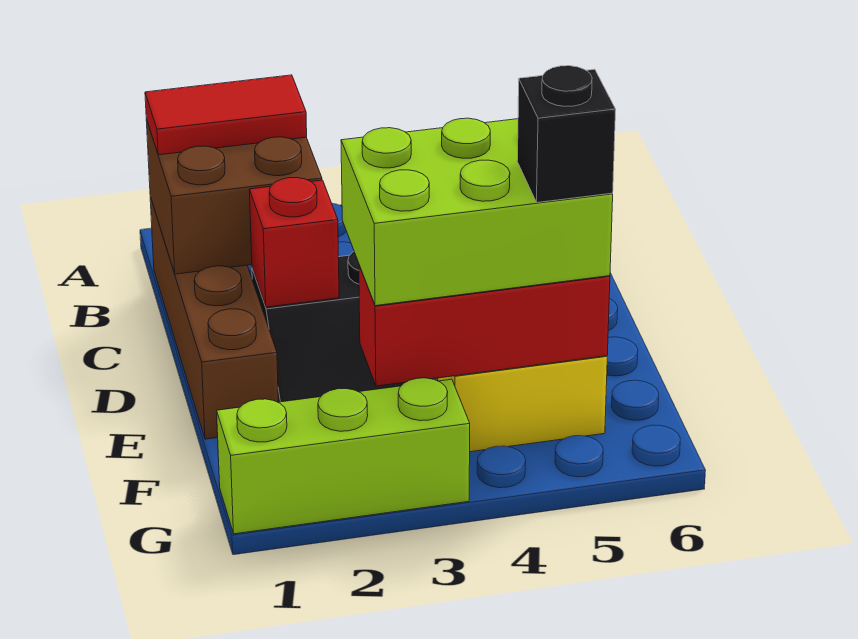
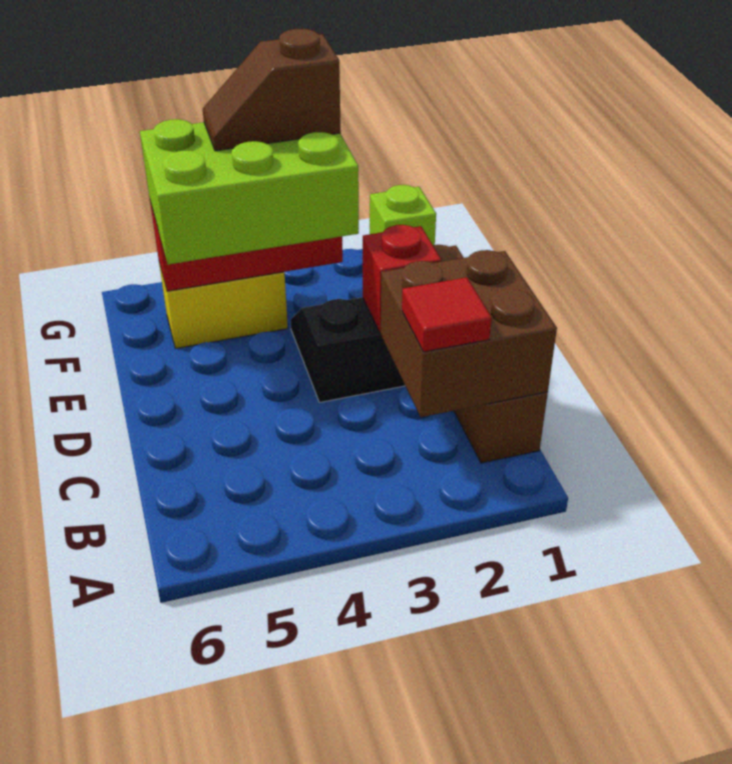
red tile B1:B2 level 3 -> red tile B2 level 3
none -> brown slope F3:F4 level 4 top 3
black brick F5 level 4 -> none
lime brick G1:G3 level 1 -> lime brick G1 level 1

